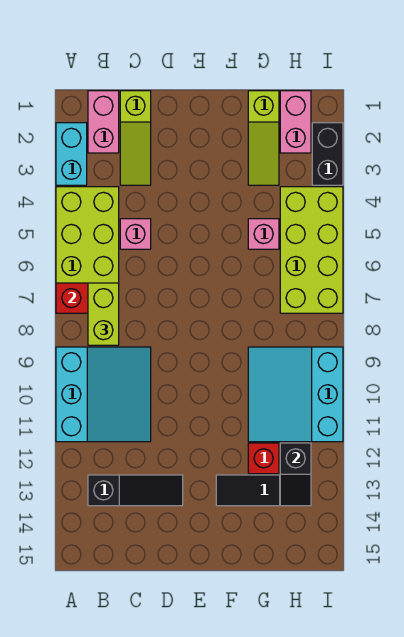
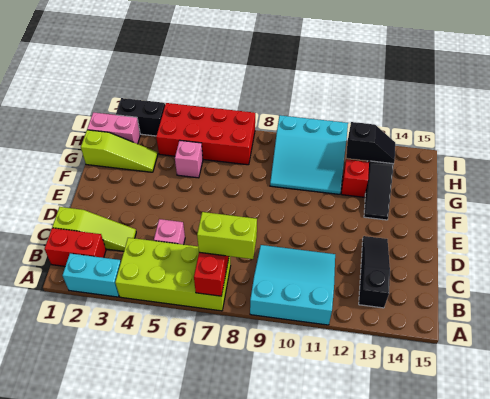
pink brick B1:B2 level 1 -> red brick B1:B2 level 1
lime brick H4:I7 level 1 -> red brick H4:I7 level 1

